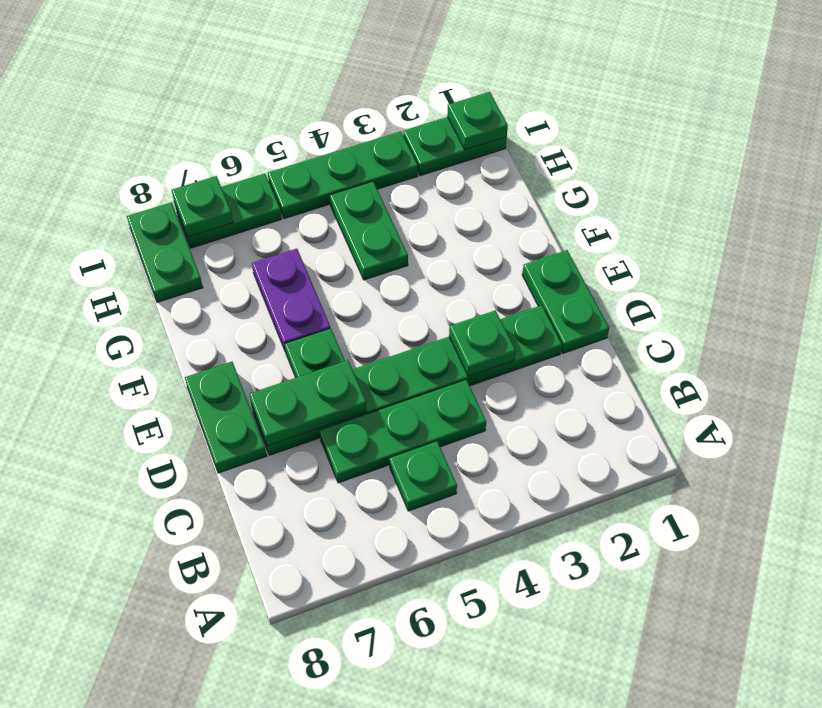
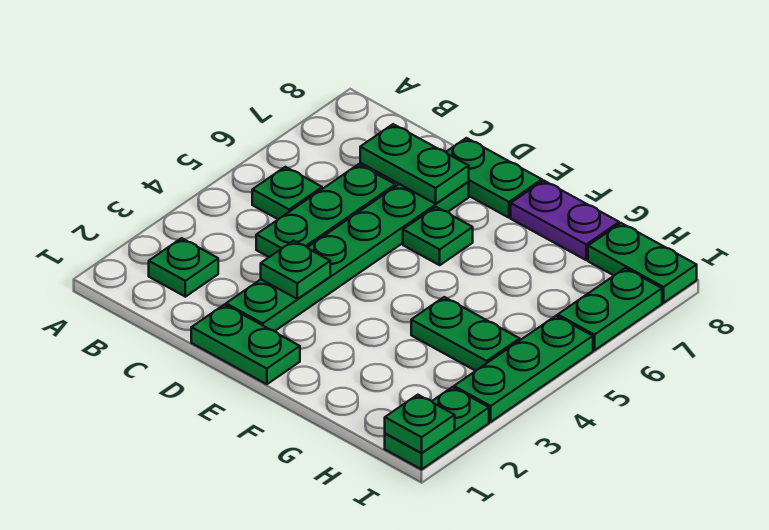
green plate D6:D7 level 2 -> green plate C7:D7 level 2
purple plate F6:G6 level 1 -> purple plate F8:G8 level 1
green plate I7 level 2 -> green plate B2 level 1

